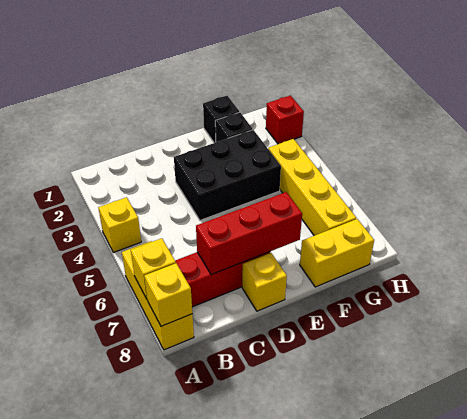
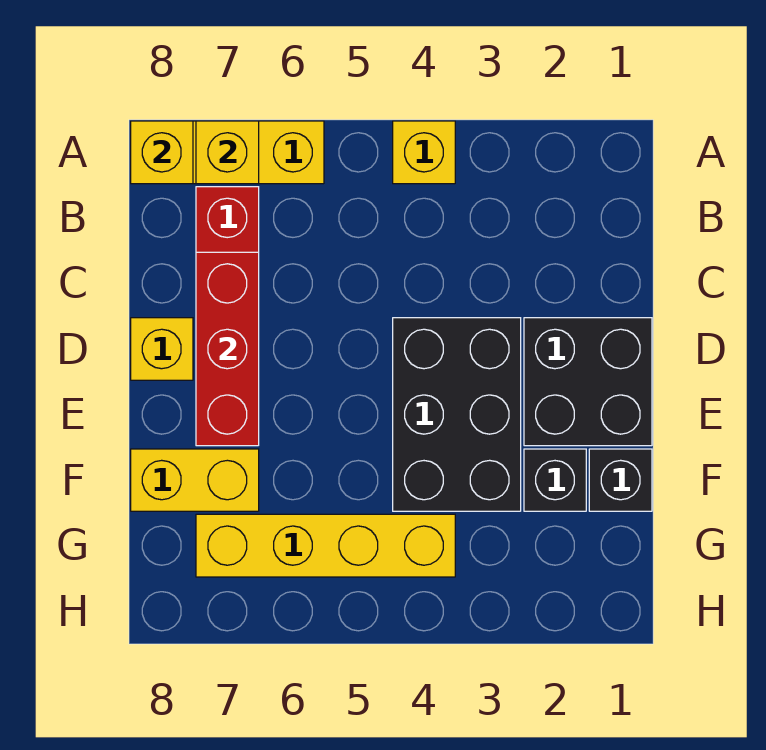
none -> black brick D1:E2 level 1
yellow brick F8:G8 level 1 -> yellow brick F7:F8 level 1
red brick H2 level 1 -> none

